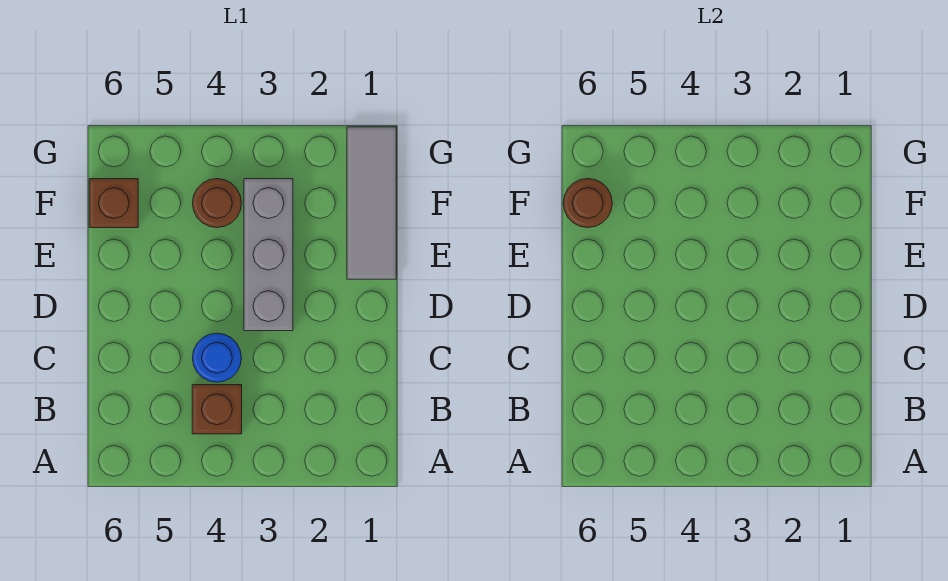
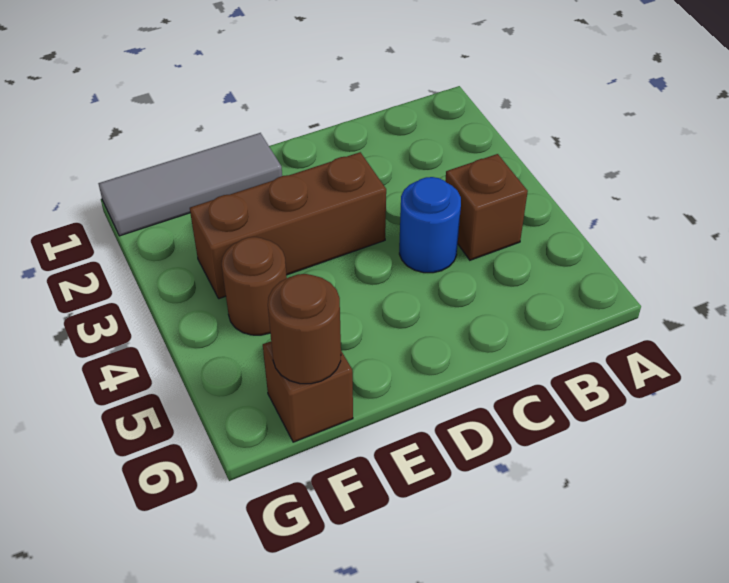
grey brick D3:F3 level 1 -> brown brick D3:F3 level 1

